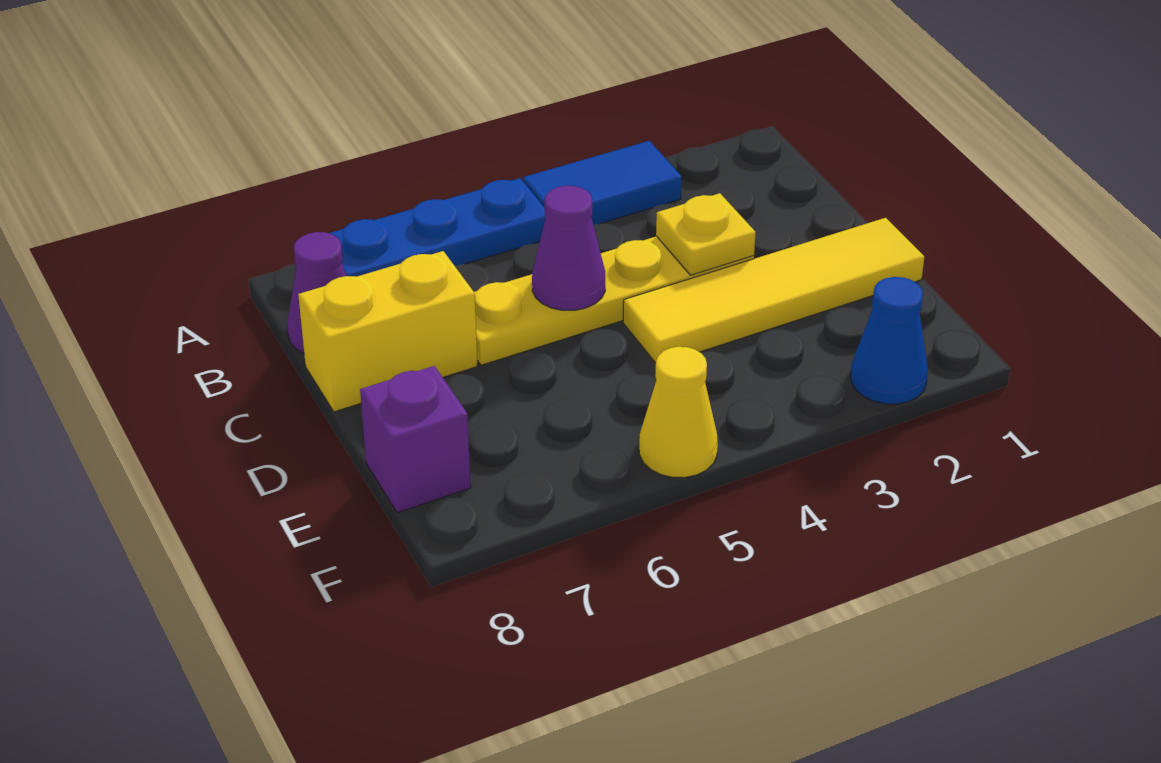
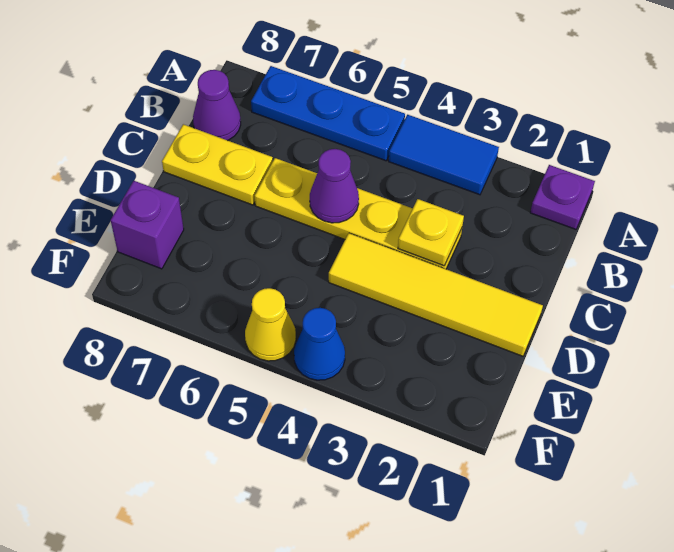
none -> purple plate A1 level 1
yellow brick C7:C8 level 1 -> yellow plate C7:C8 level 1
blue cone F2 level 1 -> blue cone F4 level 1

